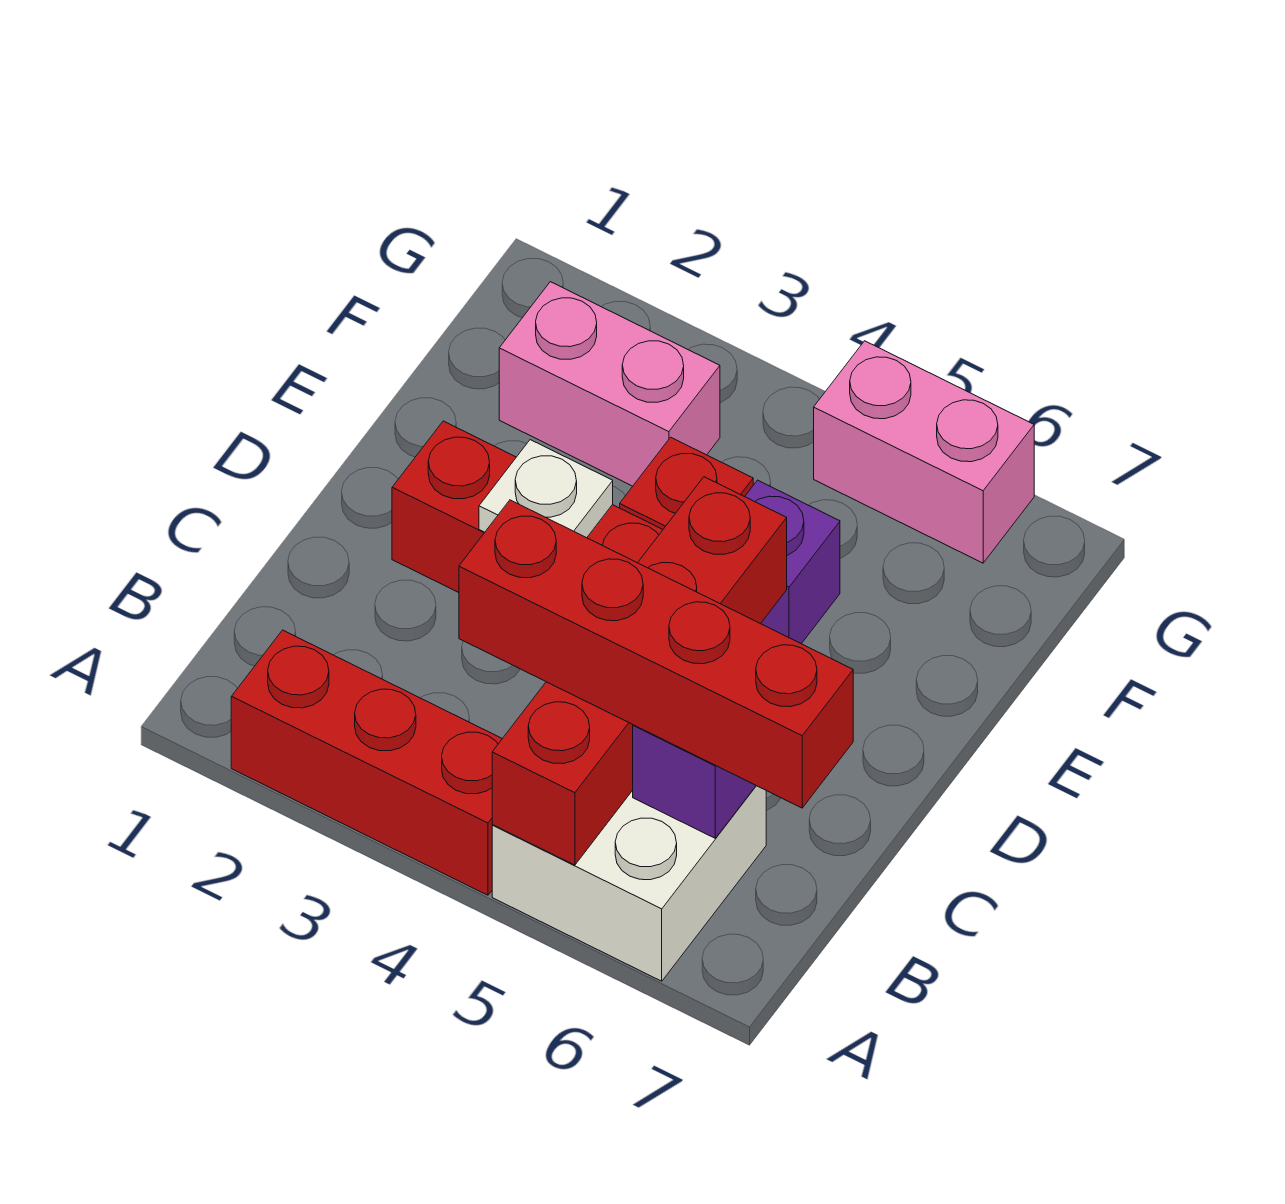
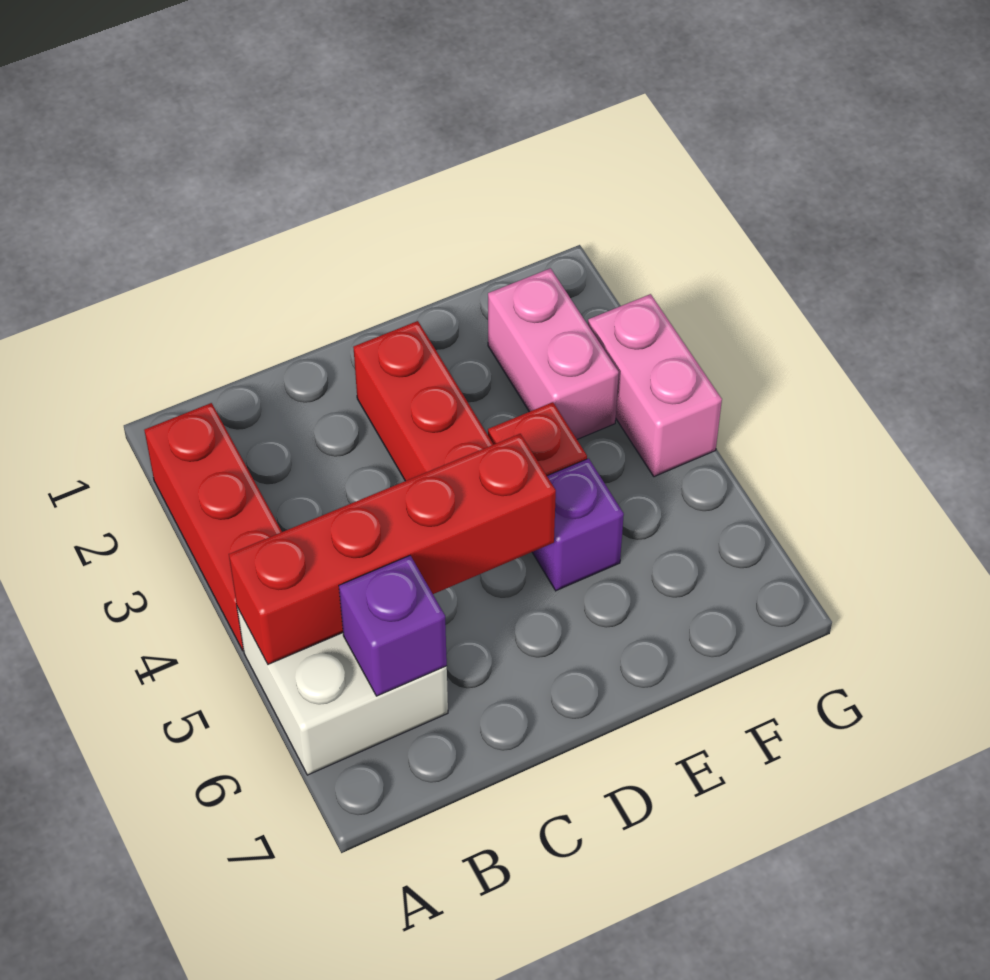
red brick B4:B7 level 3 -> none
white plate D3 level 2 -> none
pink brick G5:G6 level 1 -> pink brick G3:G4 level 1

